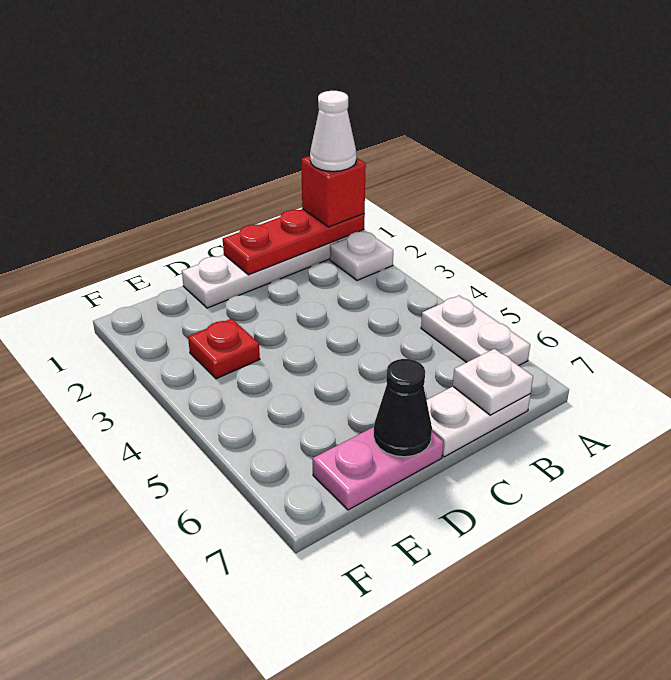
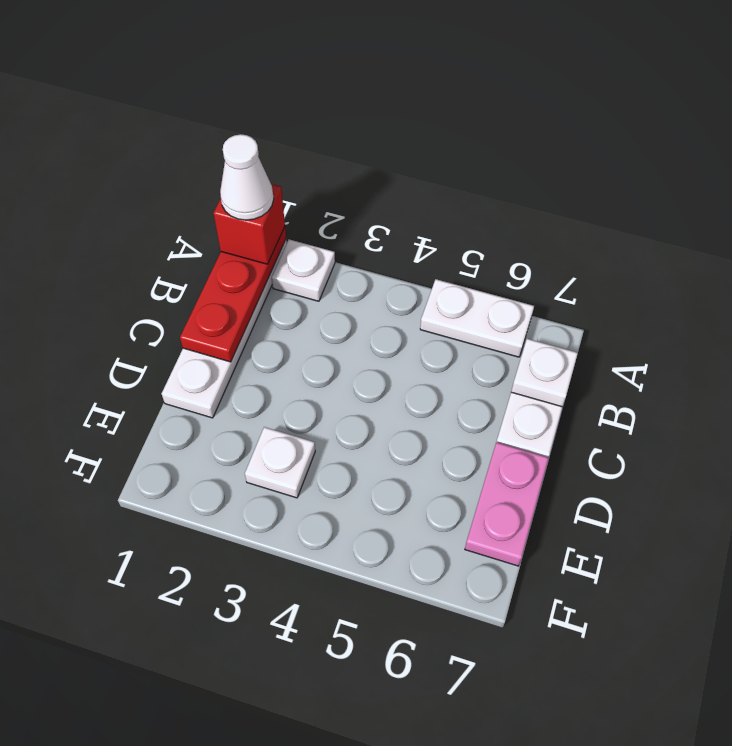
black cone D7 level 2 -> none
red plate E3 level 1 -> white plate E3 level 1

